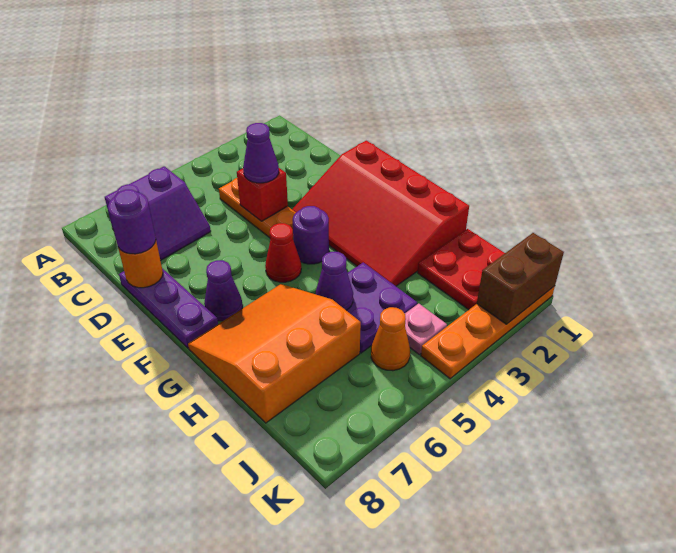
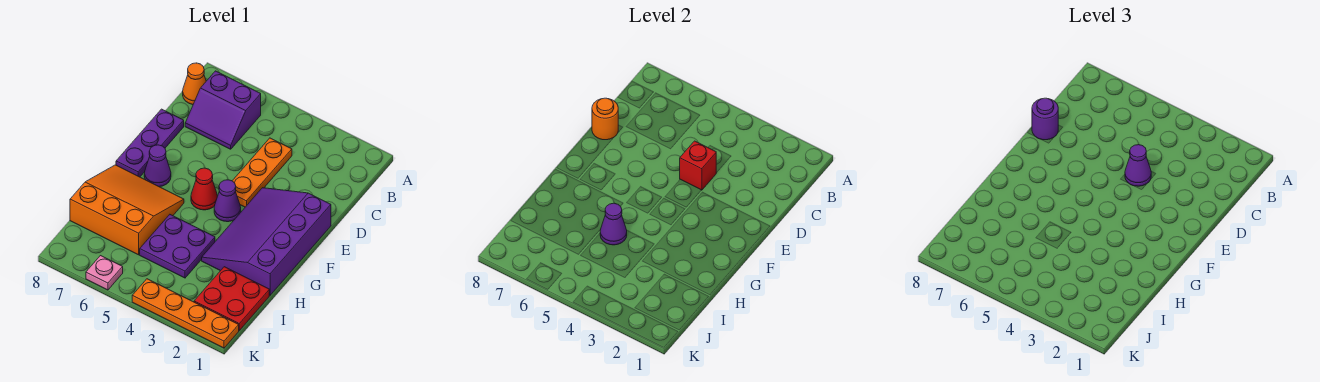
red slope E1:H3 level 1 top 1 -> purple slope E1:H3 level 1 top 1
purple round brick F4 level 1 -> purple cone F4 level 1
pink plate J4 level 1 -> pink plate K6 level 1
orange cone J5 level 1 -> orange cone B8 level 1
brown brick K1:K2 level 2 -> none

